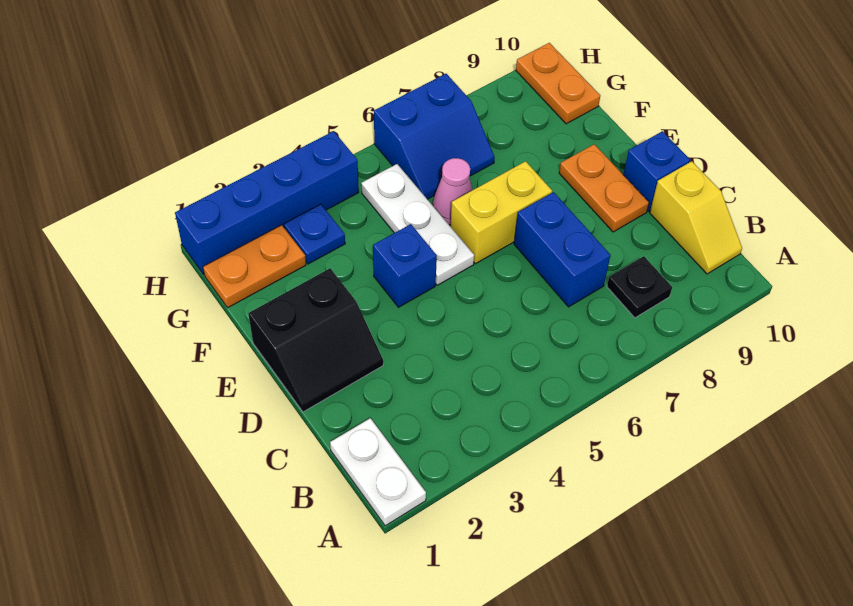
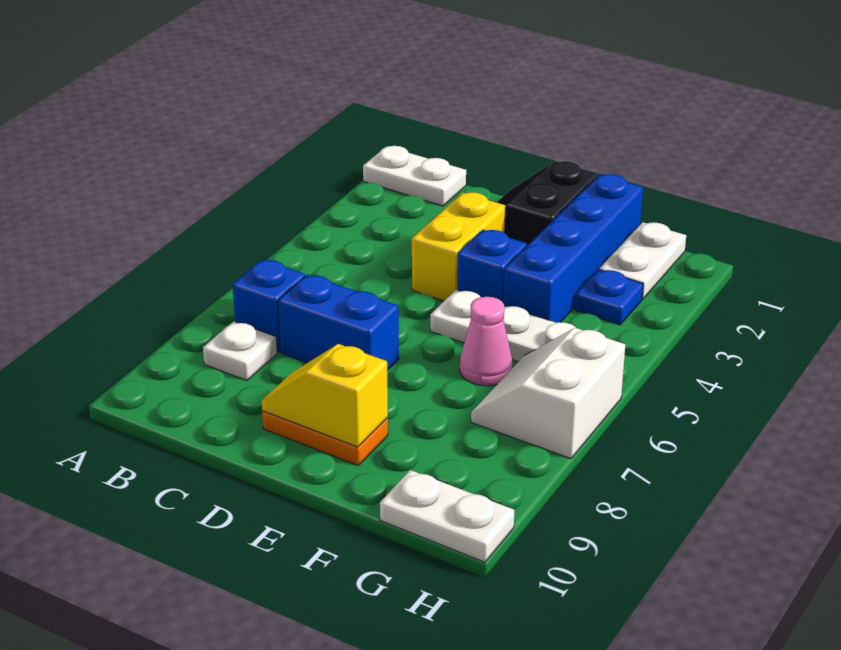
black plate B8 level 1 -> white plate B8 level 1
yellow slope B10:C10 level 1 top C -> yellow slope D9:E9 level 2 top E
blue brick D10 level 1 -> blue brick B7 level 1
yellow brick E6:E7 level 1 -> yellow brick D3:D4 level 1
orange plate G1:G2 level 1 -> white plate G1:G2 level 1
blue slope G6:H7 level 1 top H -> white slope G6:H7 level 1 top H
orange plate G10:H10 level 1 -> white plate G10:H10 level 1
blue brick H1:H4 level 1 -> blue brick F1:F4 level 1

